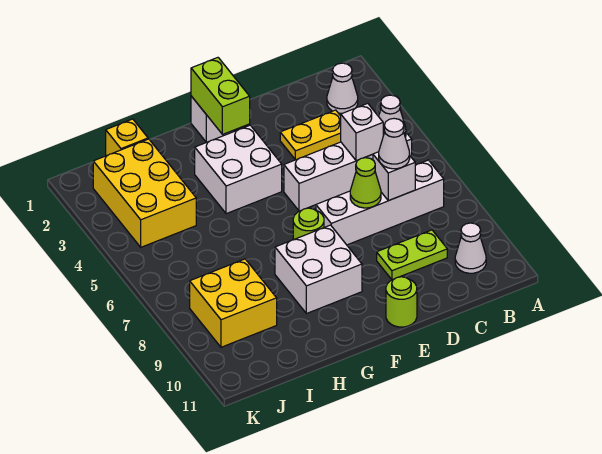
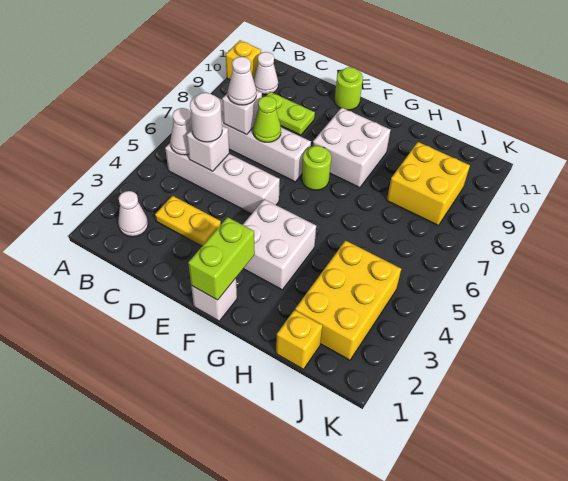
none -> yellow brick A10 level 1
none -> white round brick C5 level 3

